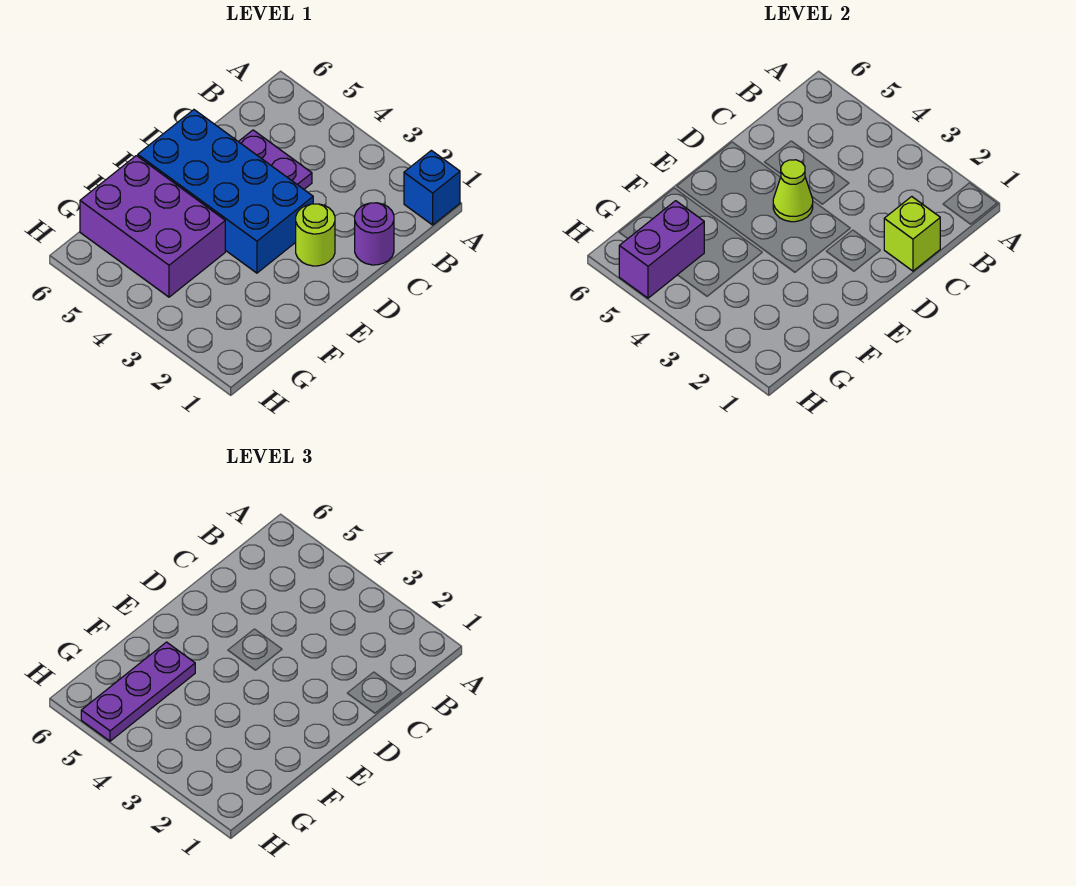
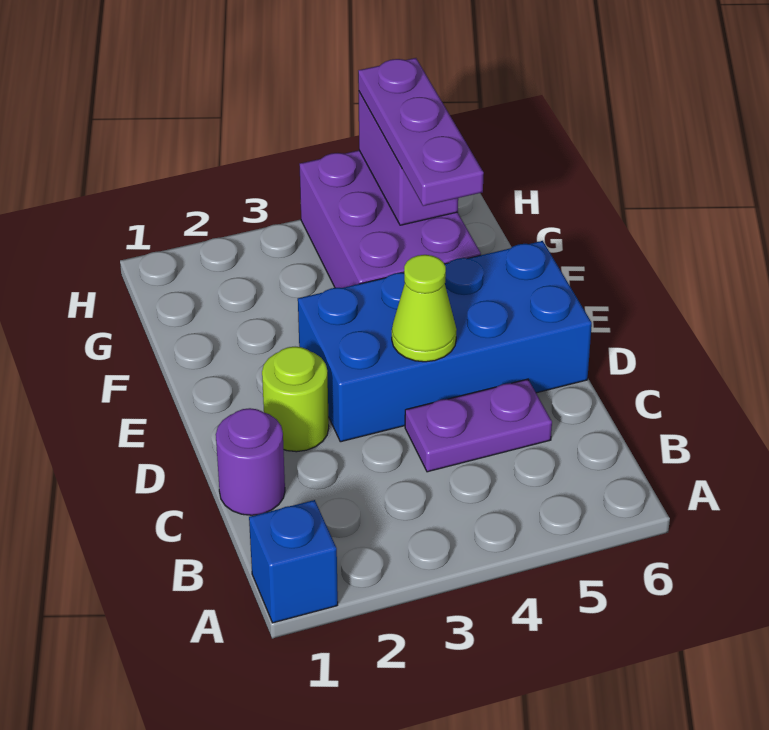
lime brick C1 level 2 -> none
purple brick F4:G6 level 1 -> purple brick F4:H5 level 1

